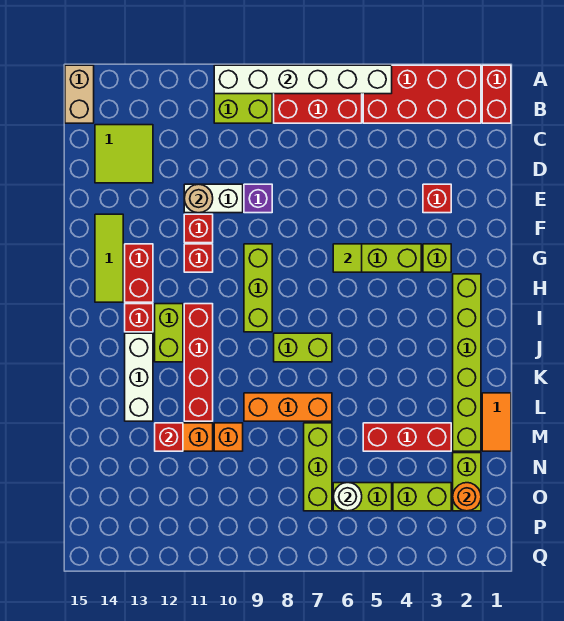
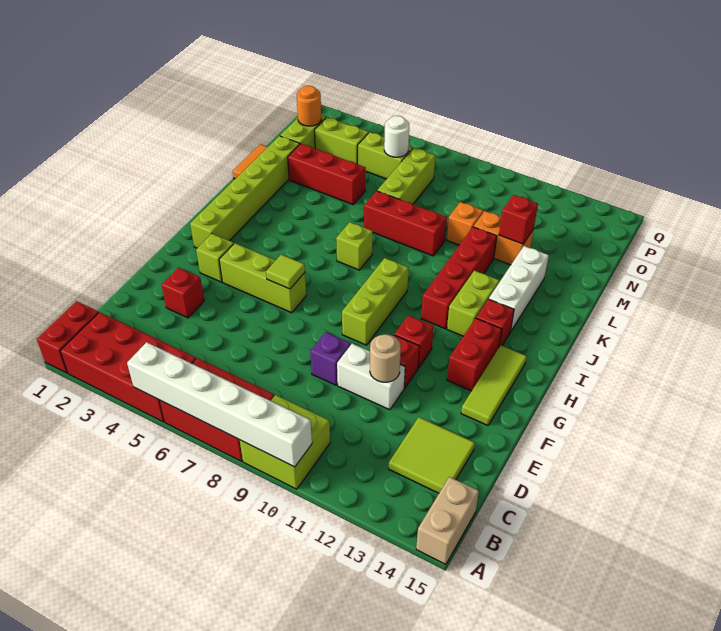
lime brick J7:J8 level 1 -> lime brick J7 level 1
orange brick L7:L9 level 1 -> red brick L7:L9 level 1

